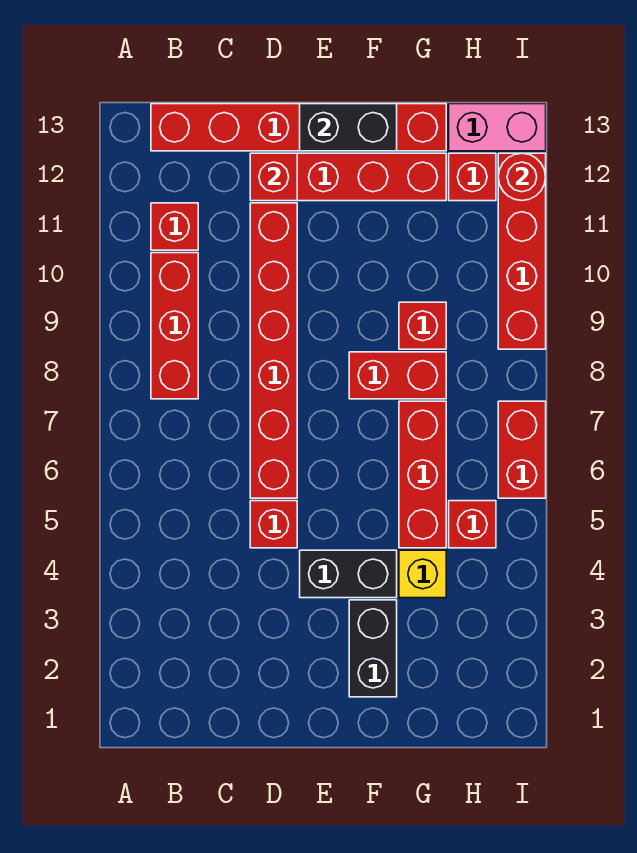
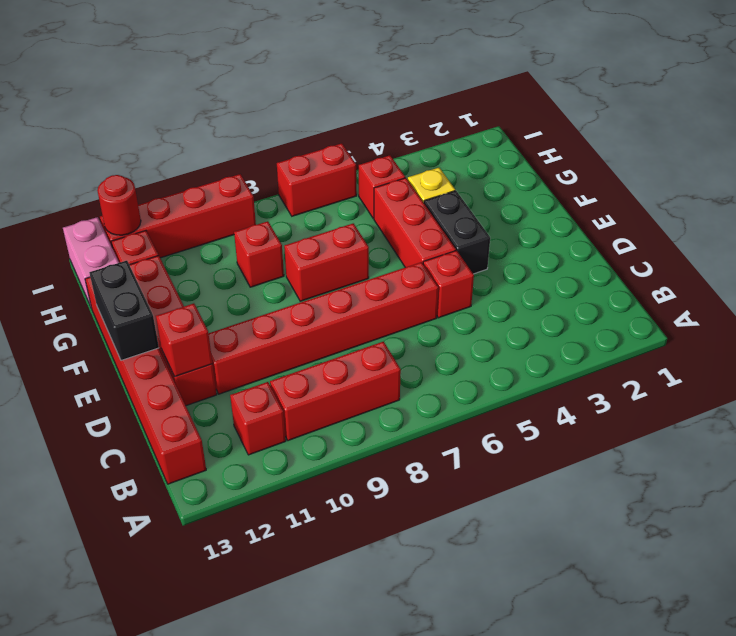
black brick F2:F3 level 1 -> none
red brick F8:G8 level 1 -> red brick F7:F8 level 1
red brick G5:G7 level 1 -> red brick E5:G5 level 1

